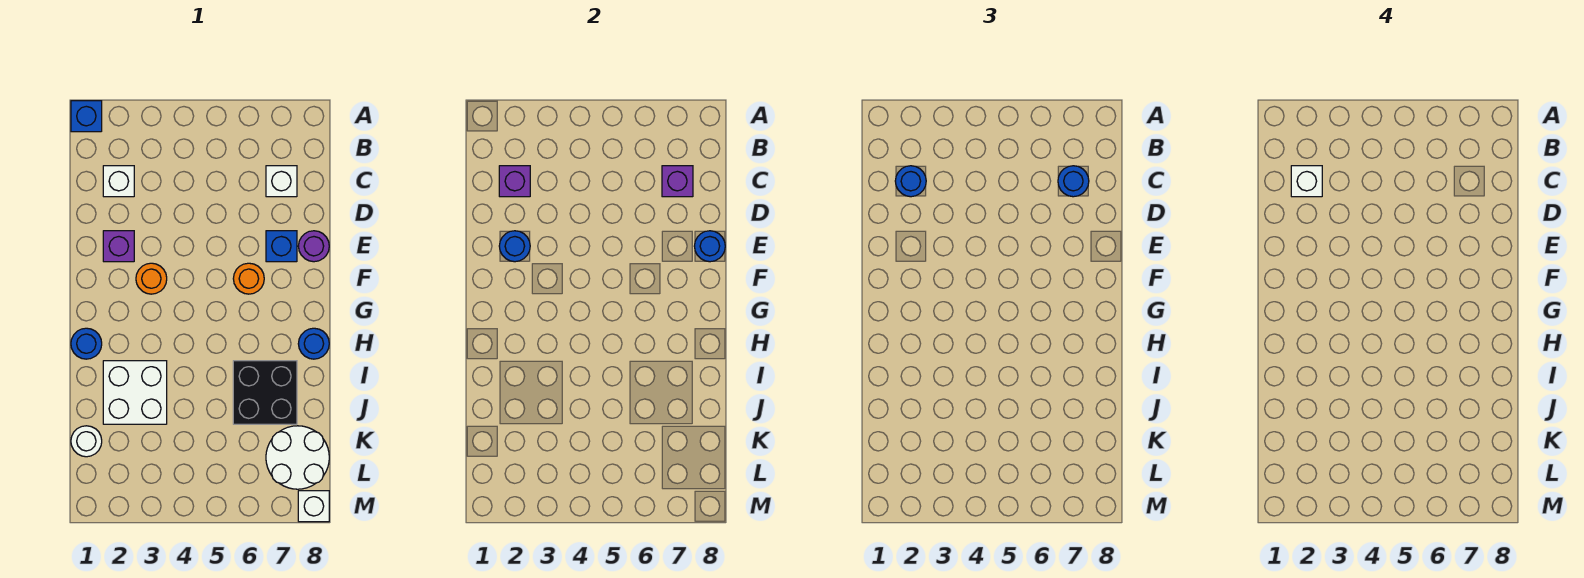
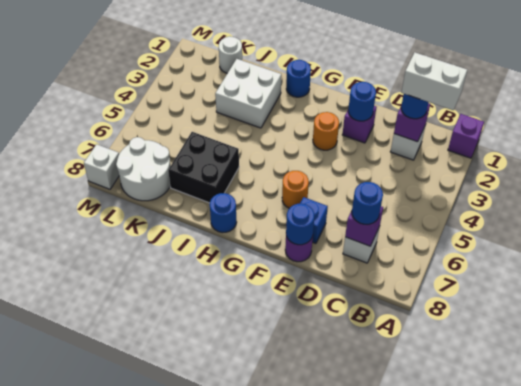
blue brick A1 level 1 -> purple brick A1 level 1
white brick C2 level 4 -> white brick B2:C2 level 4

